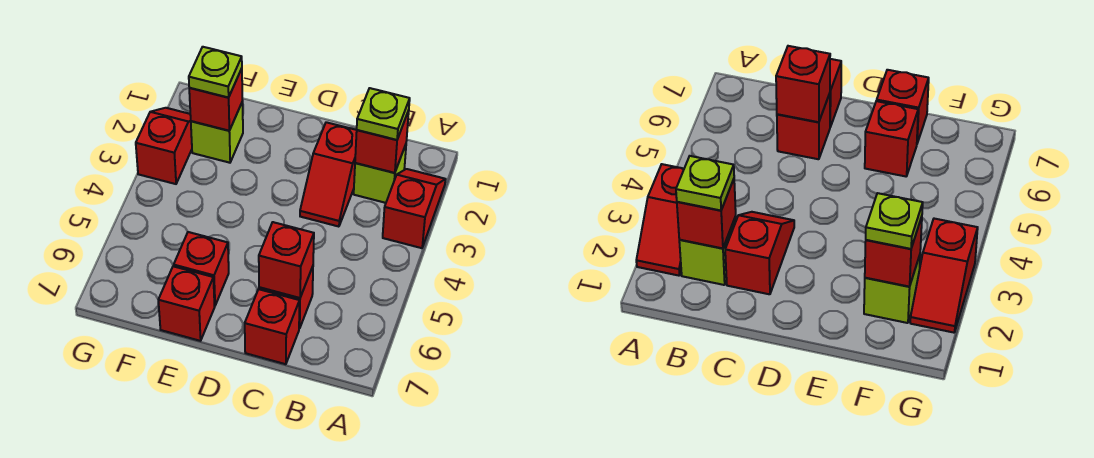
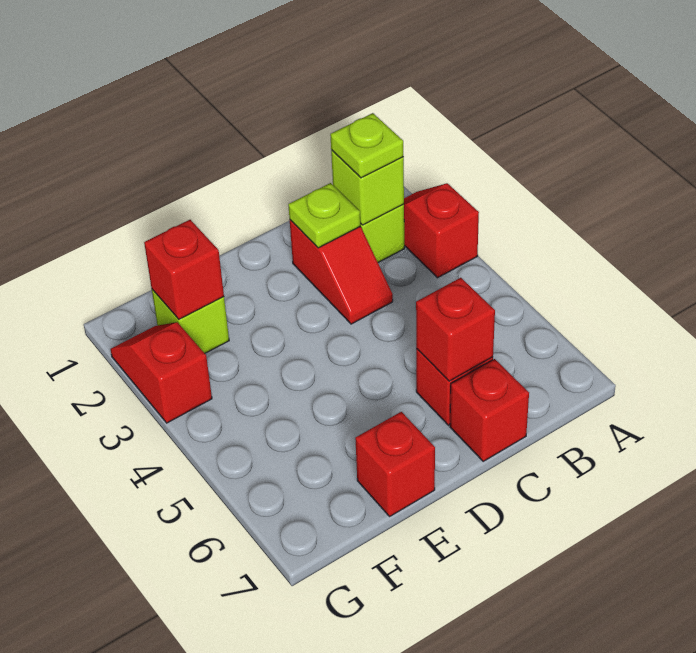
red brick B2 level 2 -> lime brick B2 level 2
red brick E6 level 1 -> none
lime plate F2 level 3 -> lime plate C2 level 2

